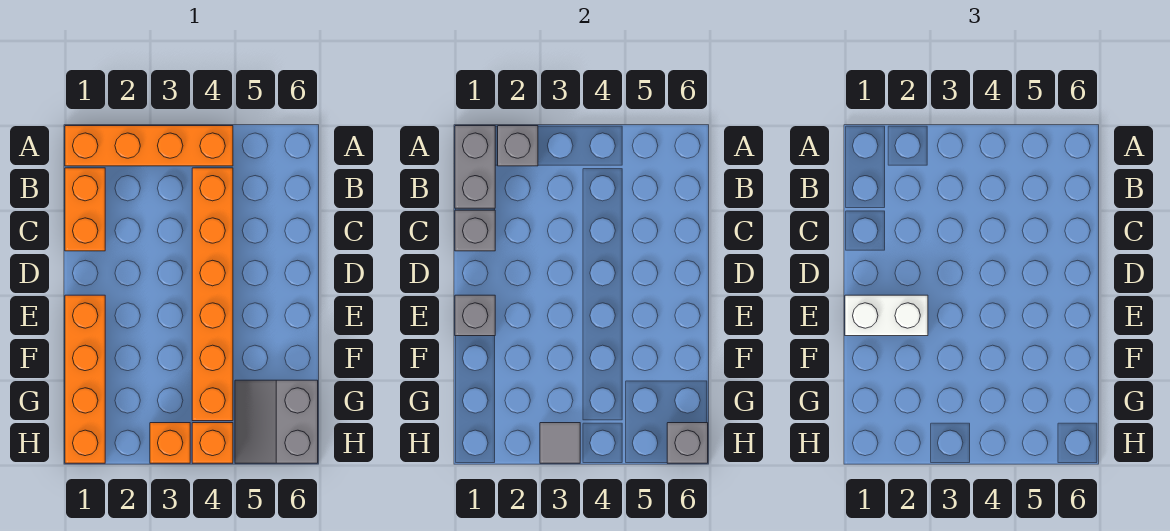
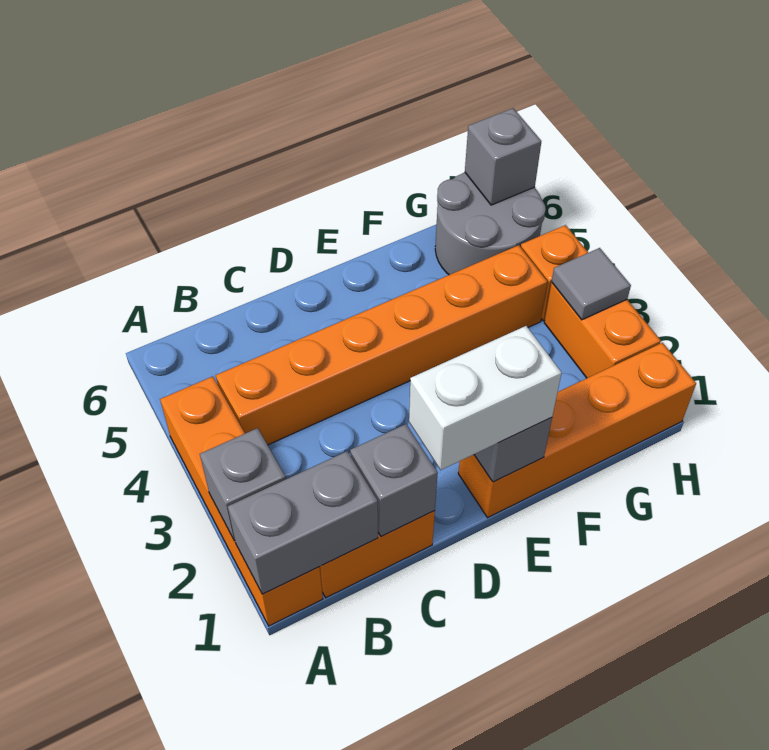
white brick E1:E2 level 3 -> white brick D1:E1 level 3
grey slope G5:H6 level 1 top 6 -> grey round brick G5:H6 level 1
orange brick H3 level 1 -> orange brick H2:H3 level 1

